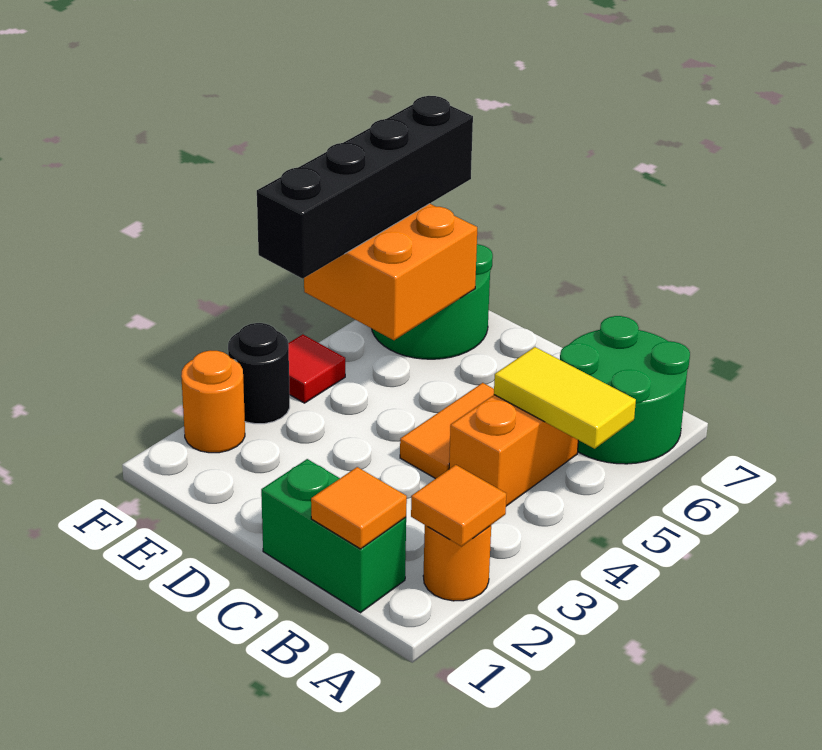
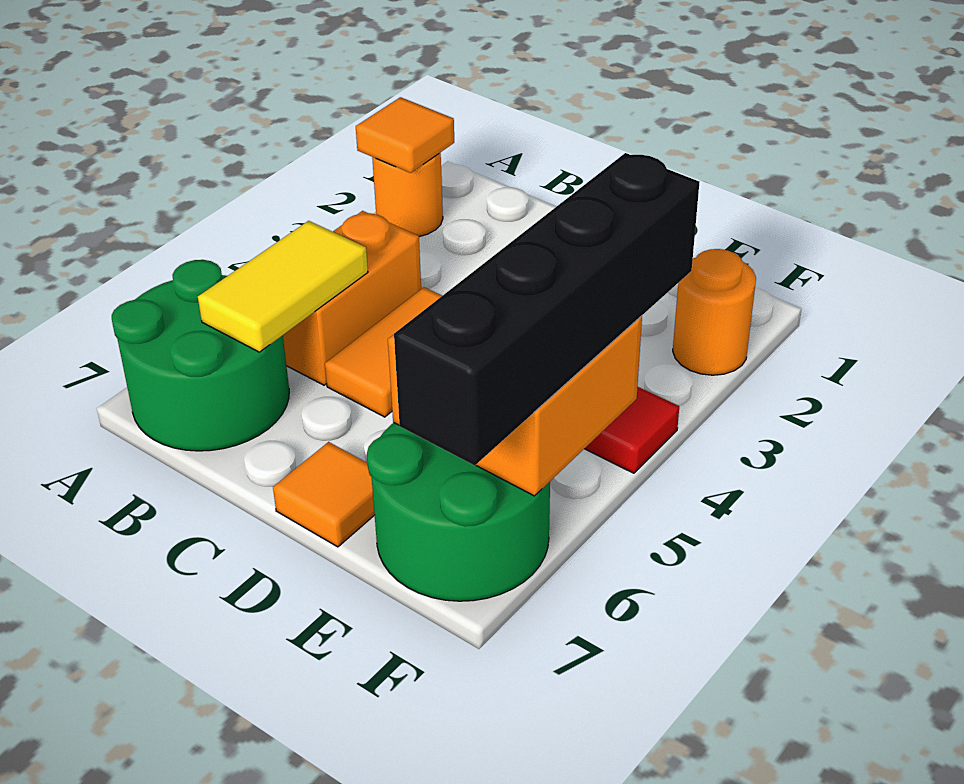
yellow tile A5:B5 level 2 -> yellow tile B5:B6 level 2
green brick B1:C1 level 1 -> none
orange tile B1 level 2 -> orange tile D7 level 1
black round brick F3 level 1 -> none

